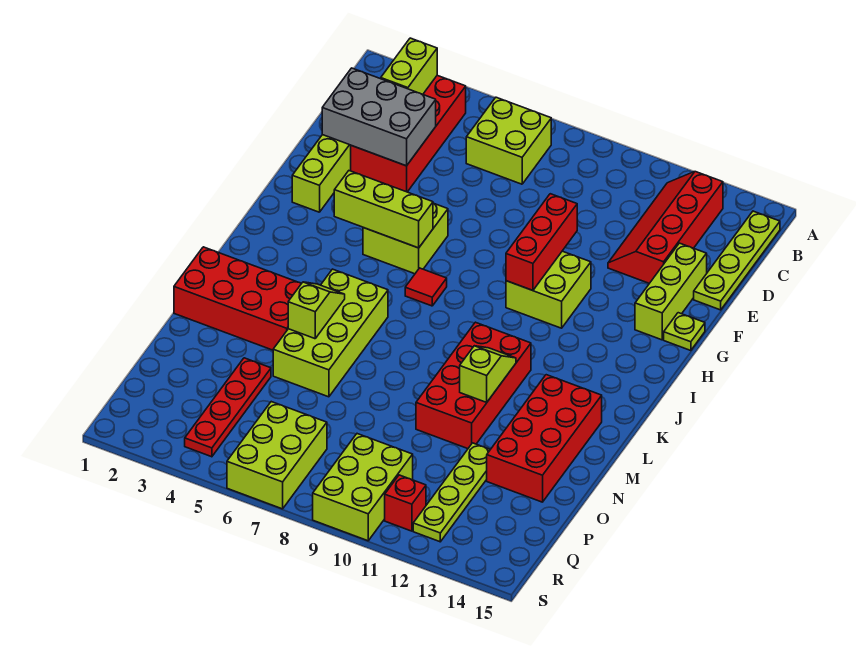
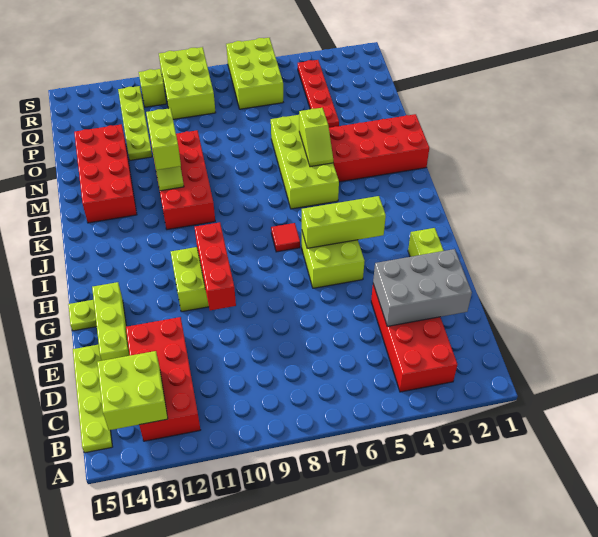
lime brick B3:C3 level 2 -> lime brick L11:M11 level 3
lime brick B6:C7 level 1 -> lime brick B13:C14 level 2
red slope B12:E13 level 1 top 13 -> red brick B12:E13 level 1
red brick R11 level 1 -> lime brick R11 level 1

